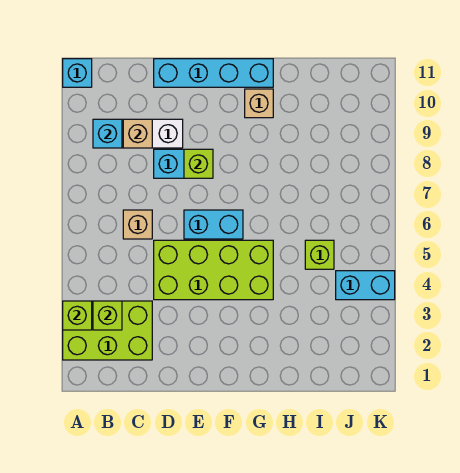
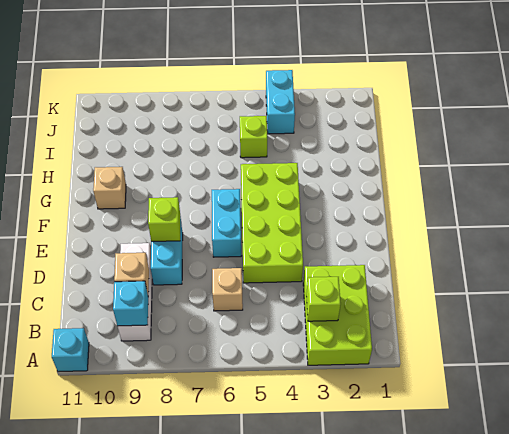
lime brick A3 level 2 -> none
cyan brick D11:G11 level 1 -> none

